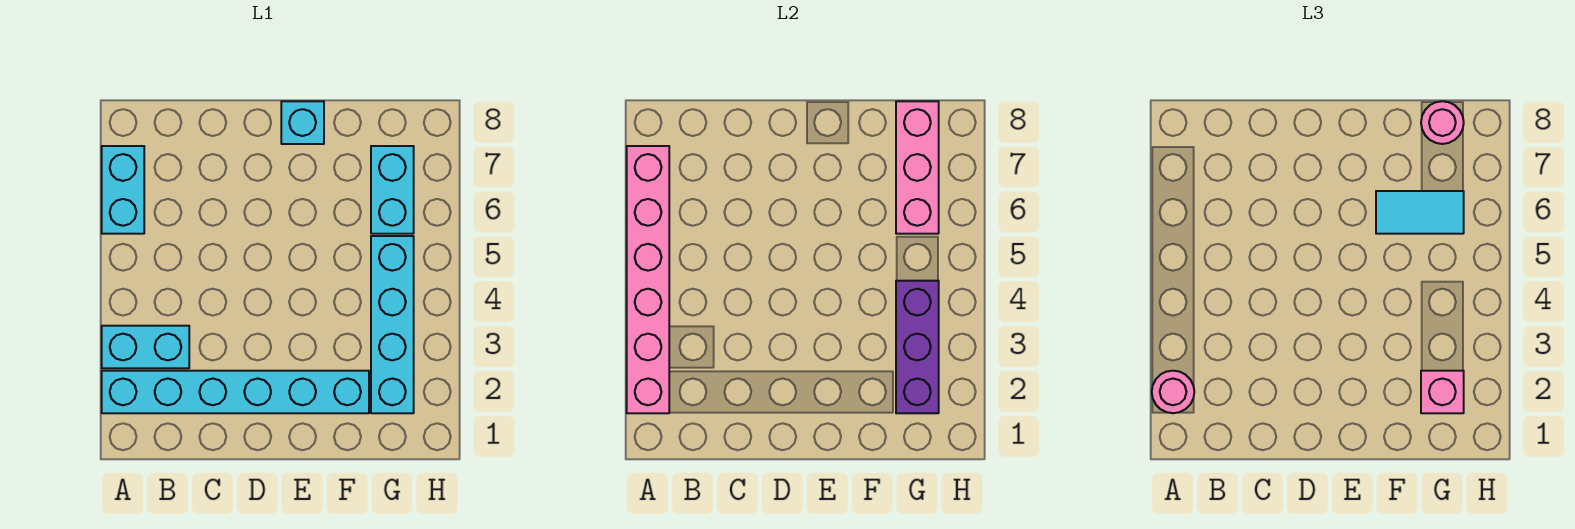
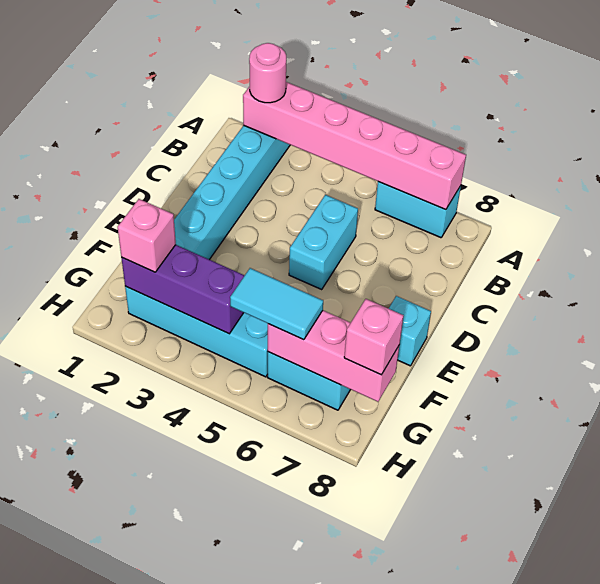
cyan brick A3:B3 level 1 -> cyan brick C5:D5 level 1
cyan tile F6:G6 level 3 -> cyan tile G5:G6 level 3
pink round brick G8 level 3 -> pink brick G8 level 3

